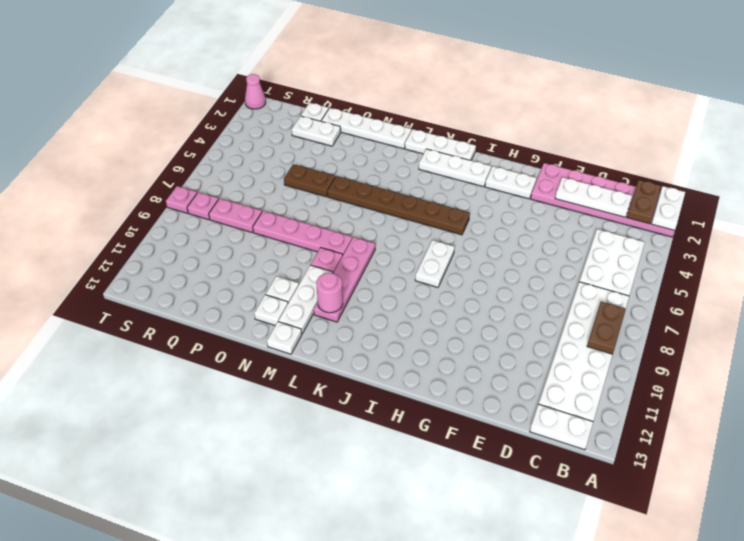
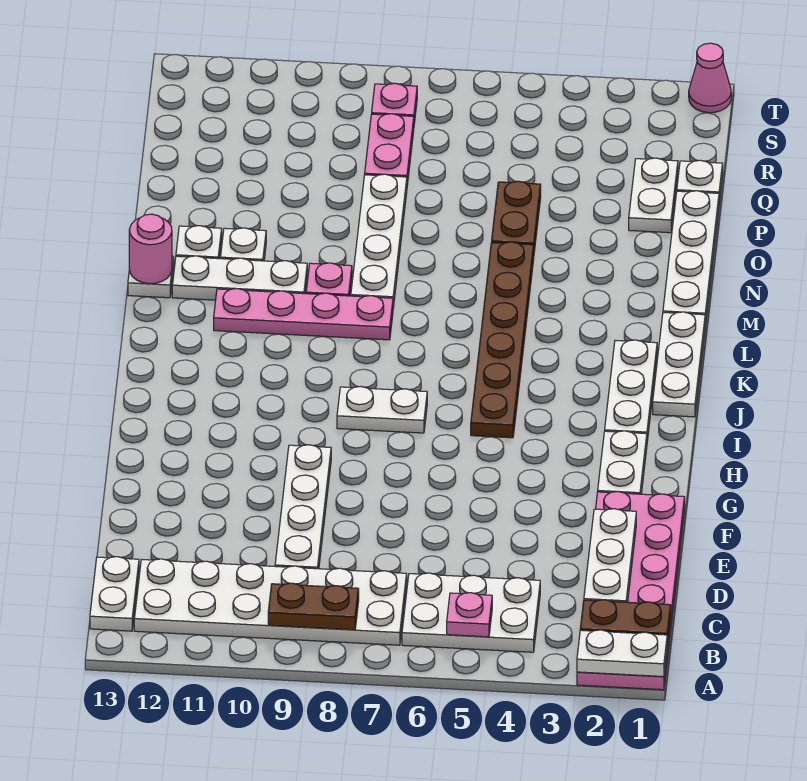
none -> white plate D9:G9 level 1
pink round brick L11 level 2 -> pink round brick M13 level 2
pink plate M8:P8 level 1 -> white plate M8:P8 level 1
pink plate T8 level 1 -> pink plate B5 level 2

